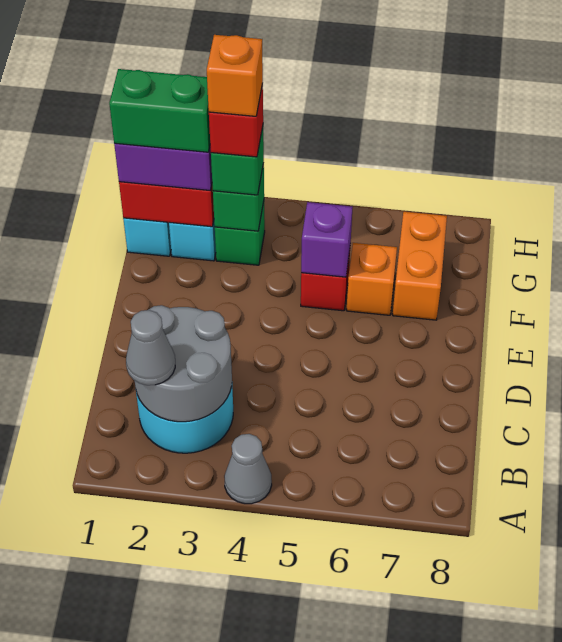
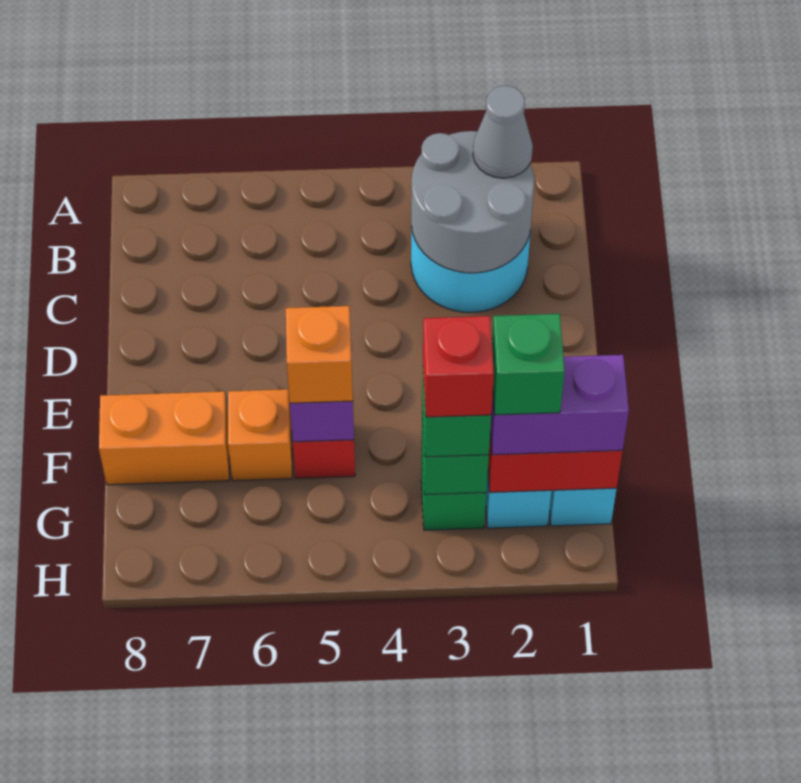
grey cone A4 level 1 -> none
orange brick F7:G7 level 1 -> orange brick F7:F8 level 1
green brick G1:G2 level 4 -> green brick G2 level 4
orange brick G3 level 5 -> orange brick F5 level 3

